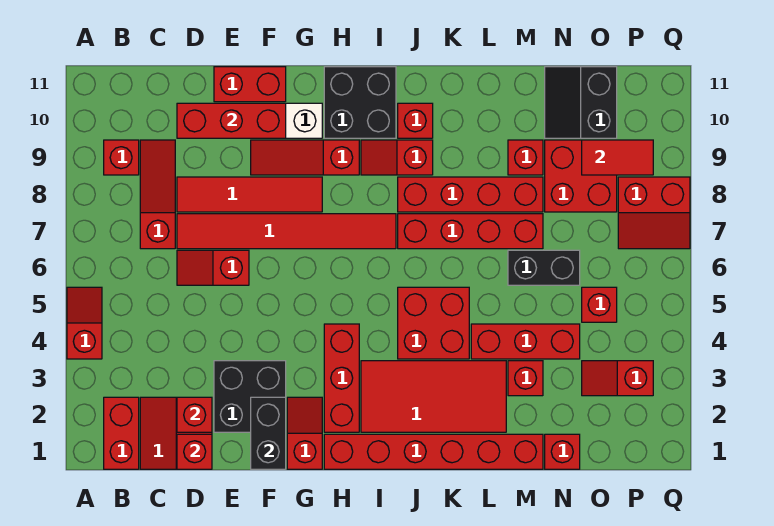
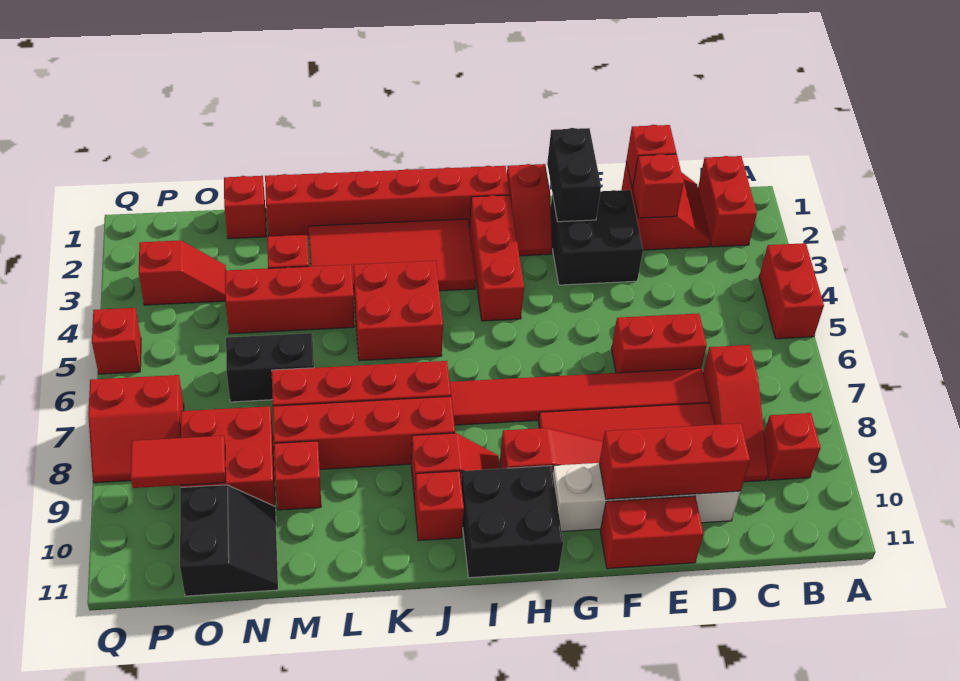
red slope A4:A5 level 1 top 4 -> red brick A4:A5 level 1
red slope D6:E6 level 1 top E -> red brick D6:E6 level 1
red brick O5 level 1 -> red brick Q5 level 1
red slope P7:Q8 level 1 top 8 -> red slope P7:Q8 level 1 top 7

